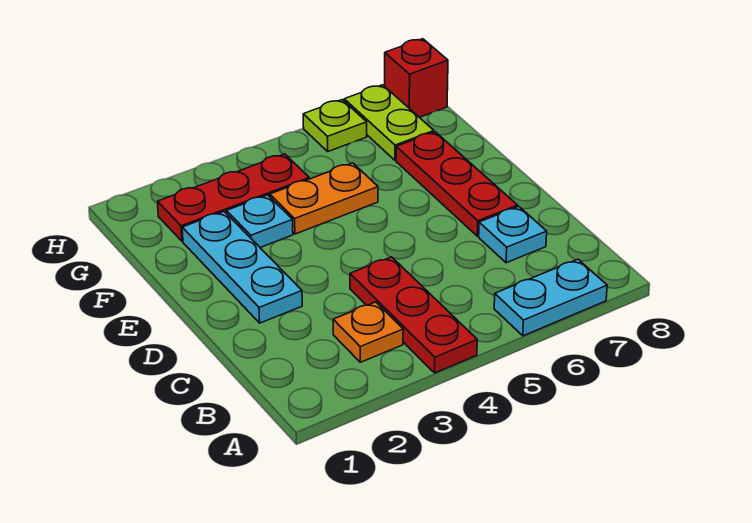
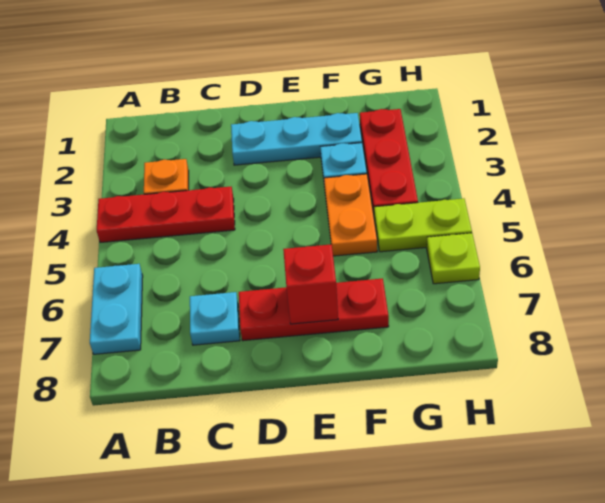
lime plate G7:H7 level 1 -> lime plate G5:H5 level 1
red brick H8 level 1 -> red brick E7 level 2

